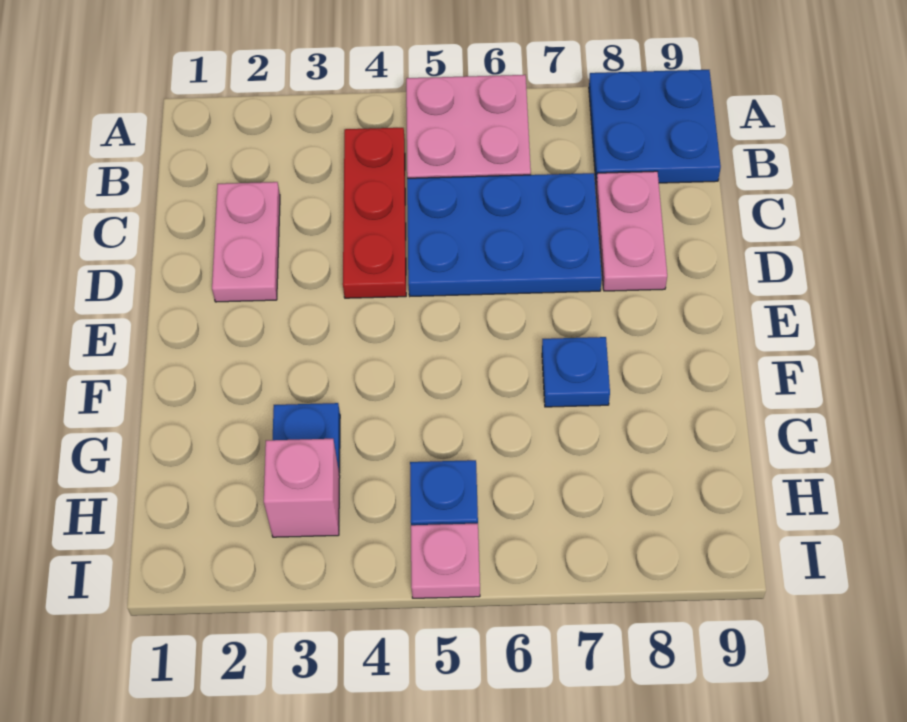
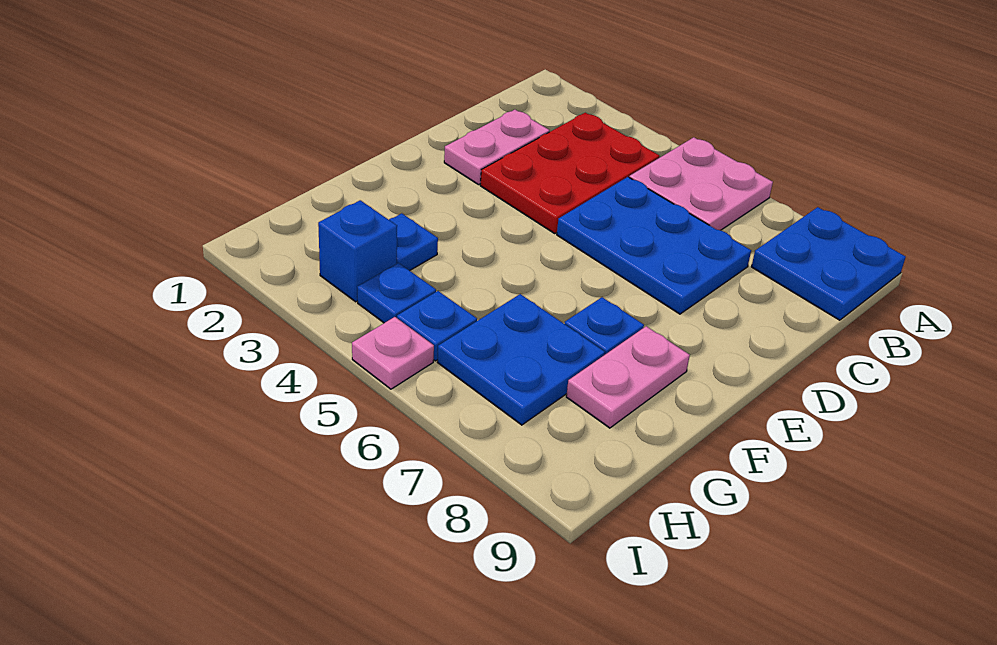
red plate B4:D4 level 1 -> red plate B3:D4 level 1
pink plate C8:D8 level 1 -> pink plate F8:G8 level 1
none -> blue plate G6:H7 level 1
pink brick H3 level 1 -> blue brick H3 level 1
none -> blue plate H4 level 1

